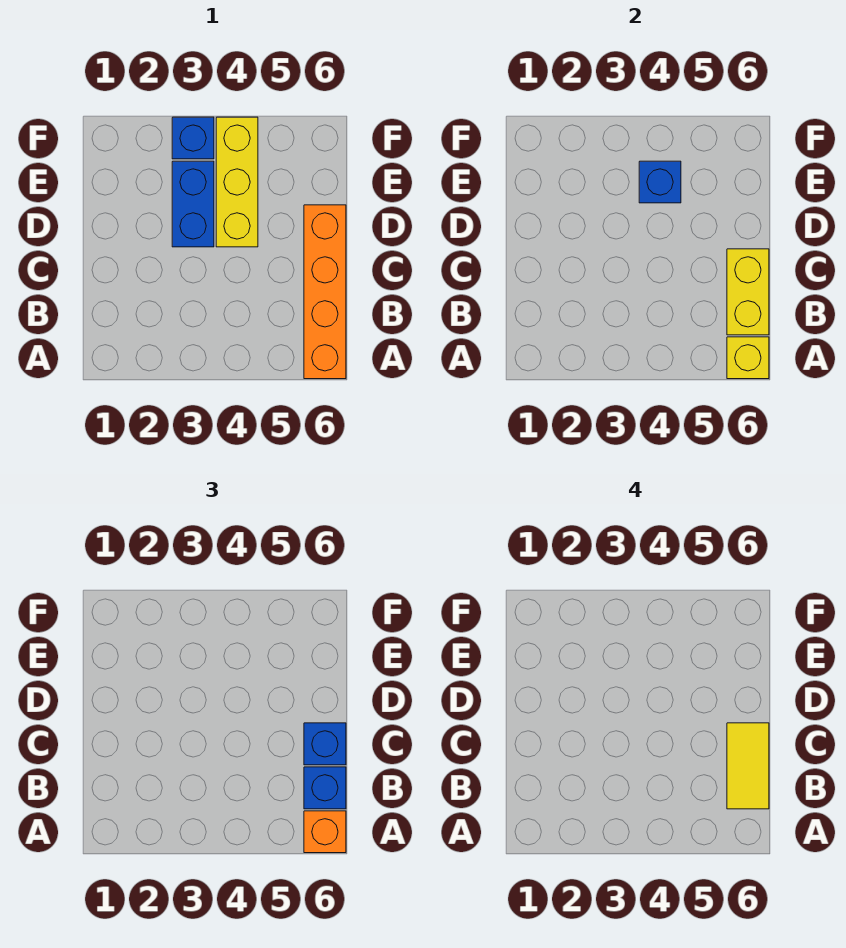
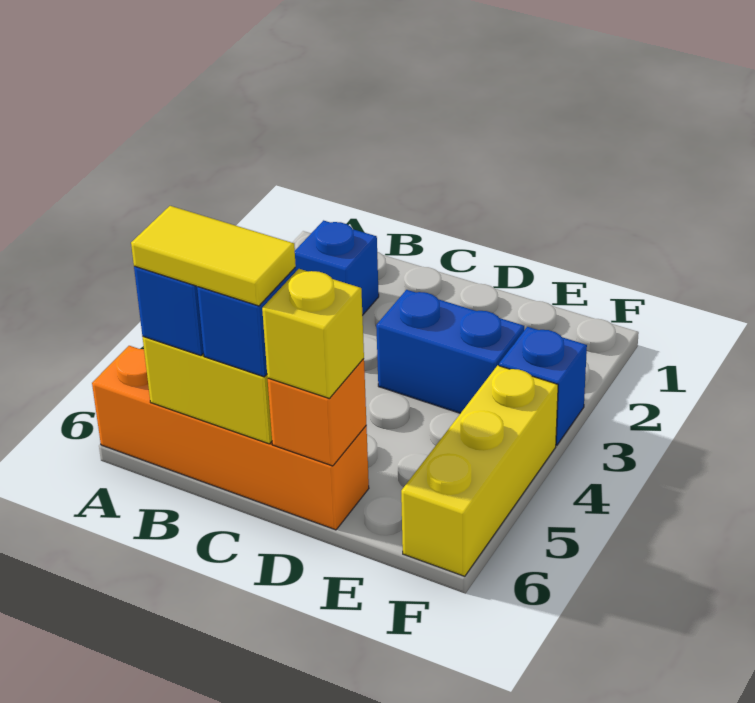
yellow brick A6 level 2 -> yellow brick D6 level 3
orange brick A6 level 3 -> orange brick D6 level 2
yellow brick D4:F4 level 1 -> yellow brick F4:F6 level 1
blue brick E4 level 2 -> blue brick B2 level 1

